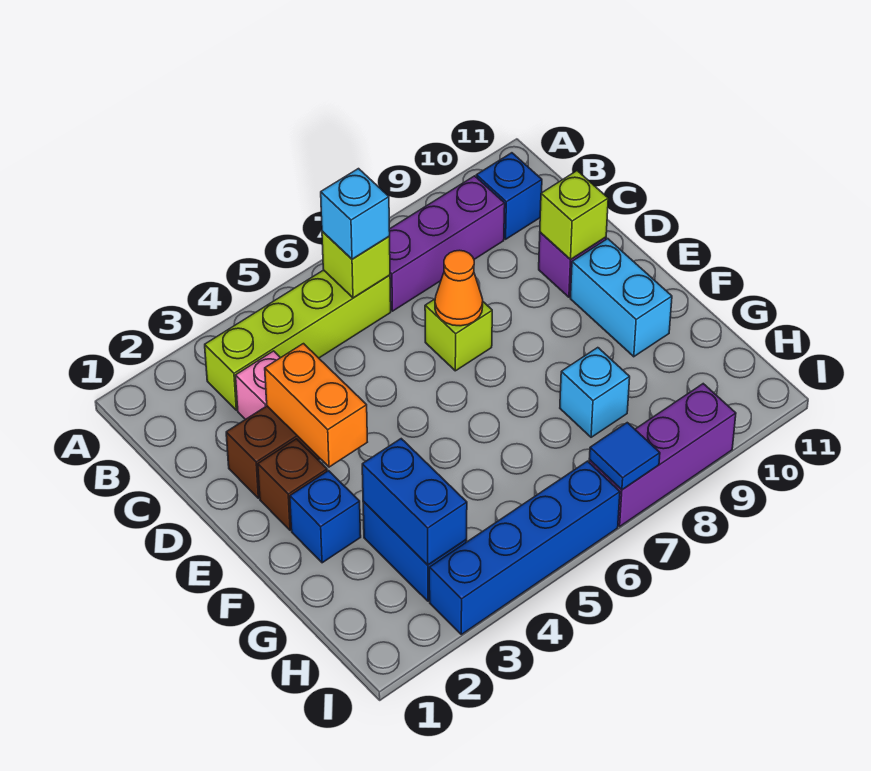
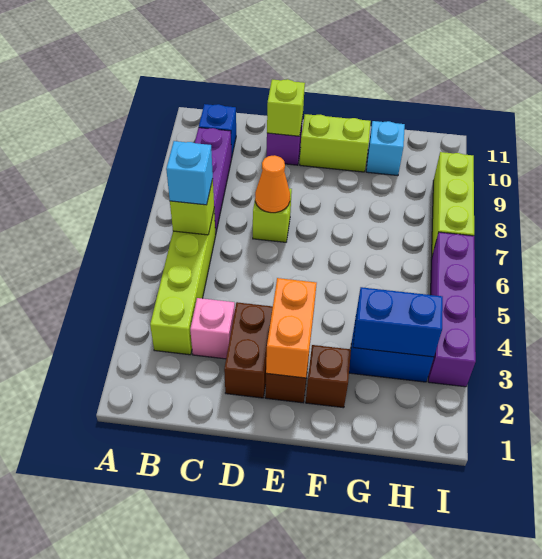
orange brick D3:E3 level 2 -> orange brick E2:E3 level 2
cyan brick E10:F10 level 1 -> lime brick E10:F10 level 1
blue brick F2 level 1 -> brown brick F2 level 1
cyan brick G8 level 1 -> cyan brick G10 level 1
blue brick I3:I6 level 1 -> purple brick I3:I6 level 1
purple brick I7:I9 level 1 -> lime brick I7:I9 level 1
blue tile I7 level 2 -> none

